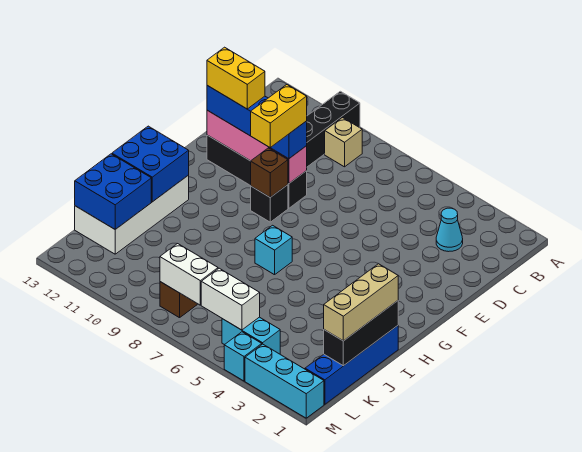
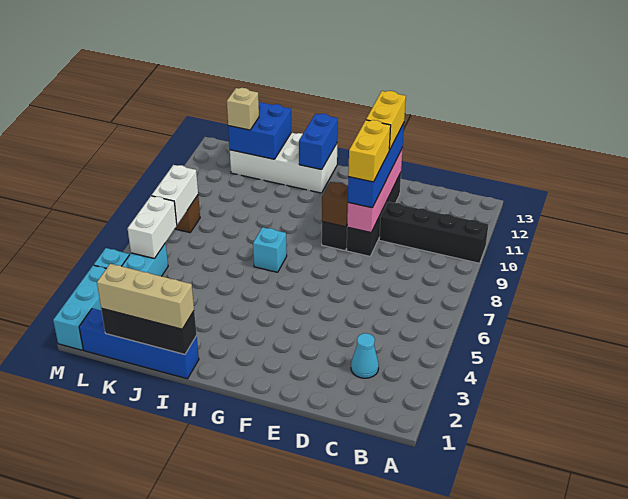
tan brick B9 level 1 -> tan brick K12 level 3
yellow brick E9:F9 level 4 -> yellow brick E9:E10 level 4
blue brick H12:I13 level 2 -> blue brick H12:H13 level 2

